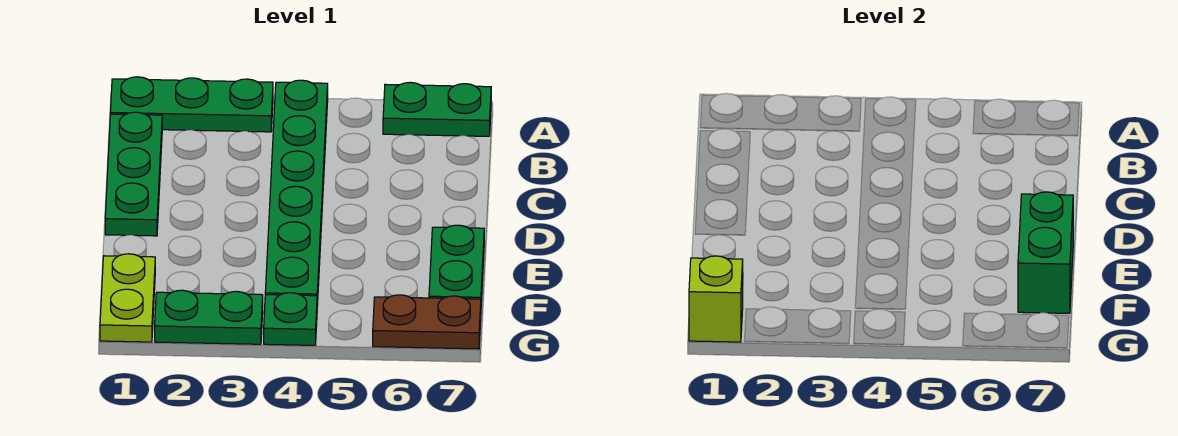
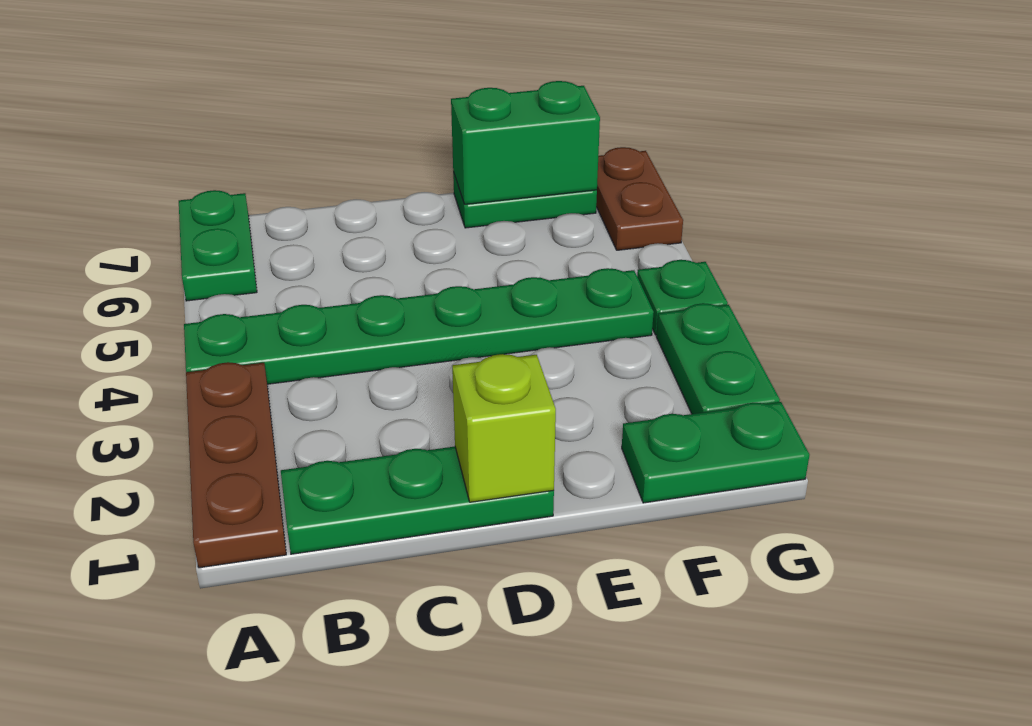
green plate A1:A3 level 1 -> brown plate A1:A3 level 1
lime plate F1:G1 level 1 -> green plate F1:G1 level 1
lime brick G1 level 2 -> lime brick D1 level 2

